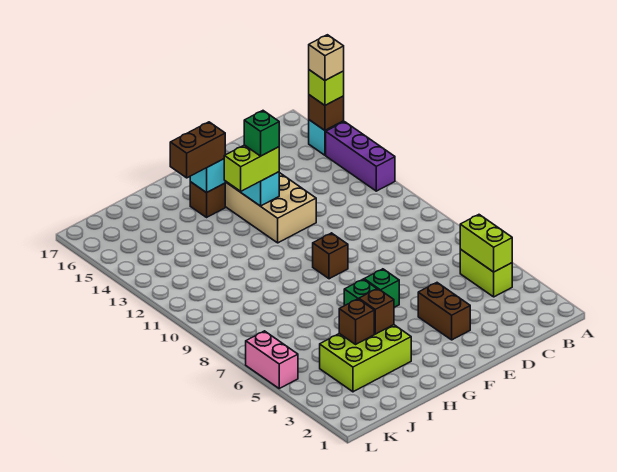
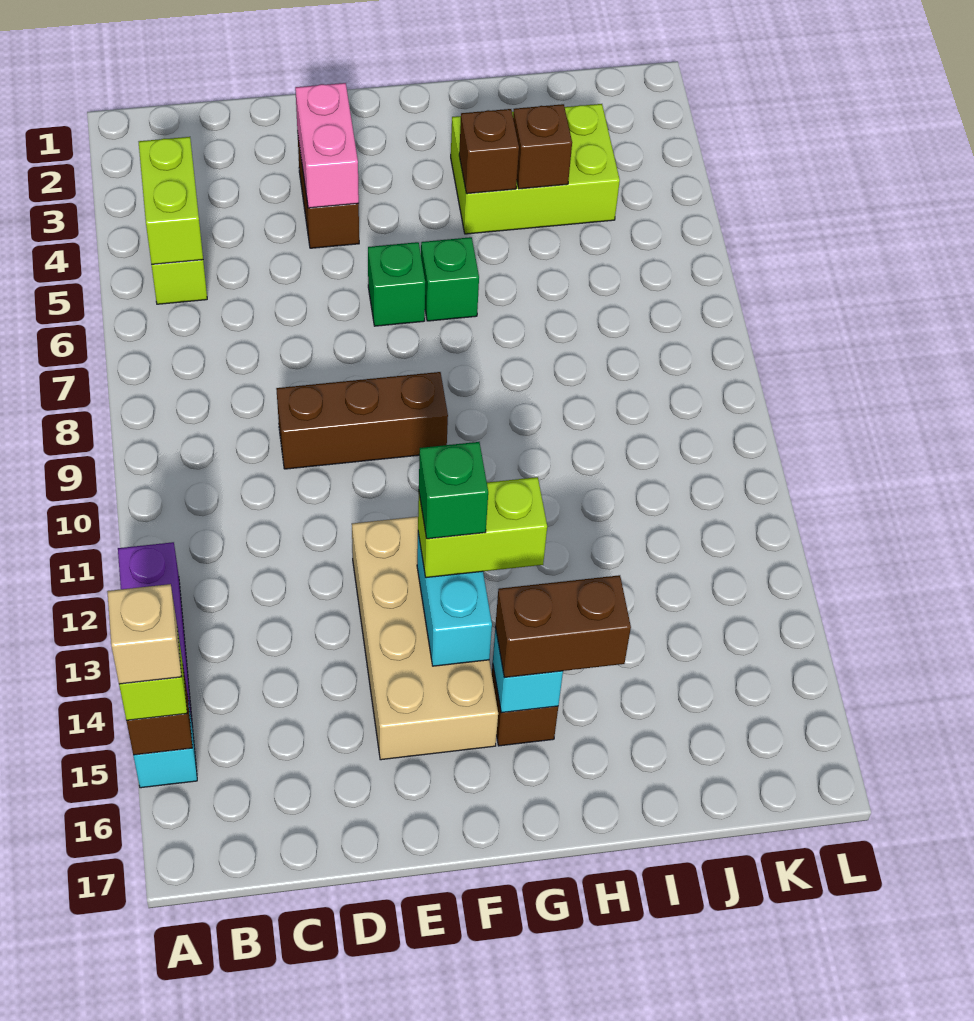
brown brick F9 level 1 -> brown brick D9:F9 level 1
pink brick L5:L6 level 1 -> pink brick E3:E4 level 2

